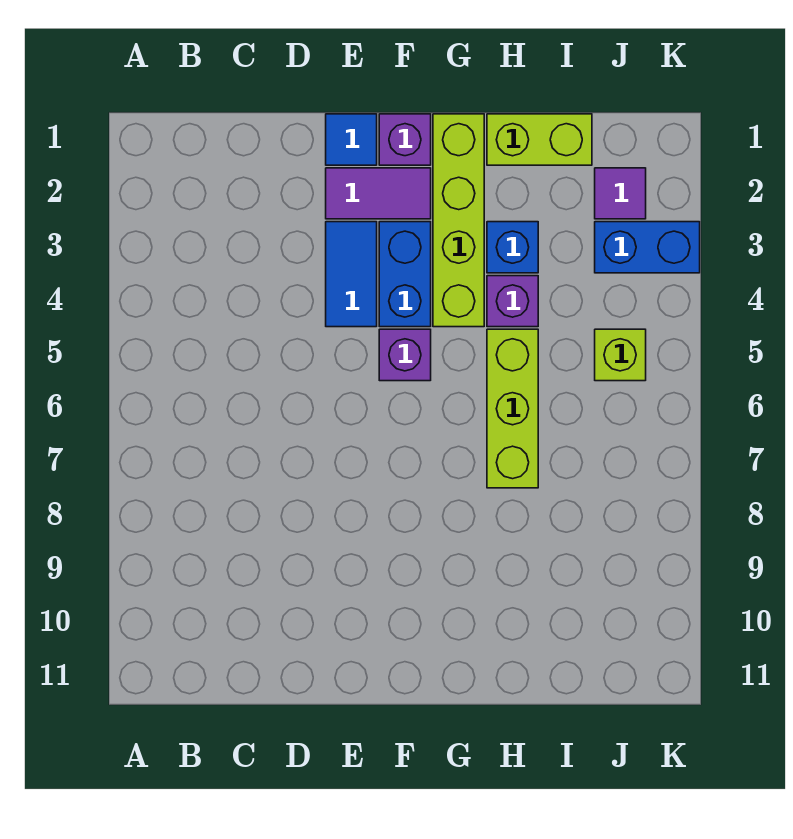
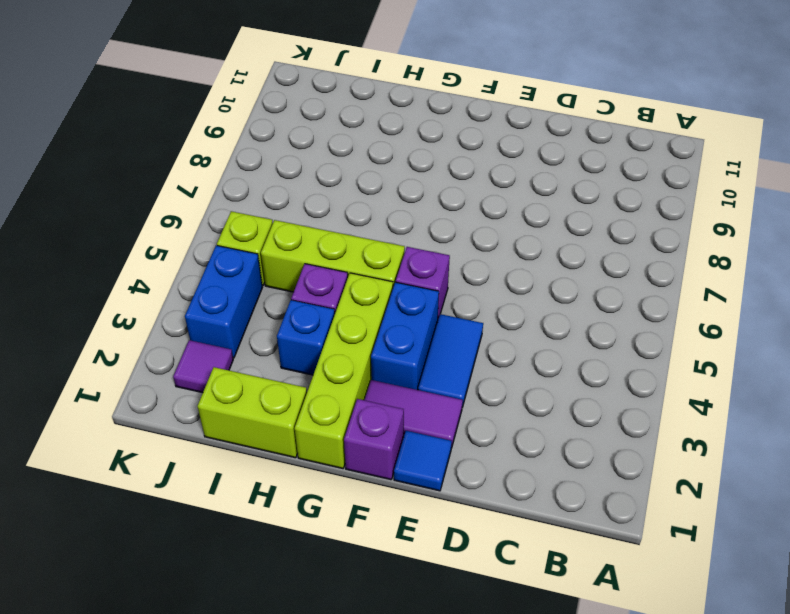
lime brick H5:H7 level 1 -> lime brick G5:I5 level 1
blue brick J3:K3 level 1 -> blue brick J3:J4 level 1

